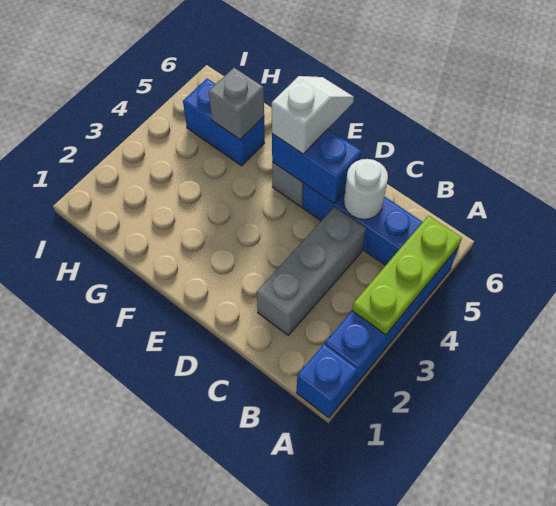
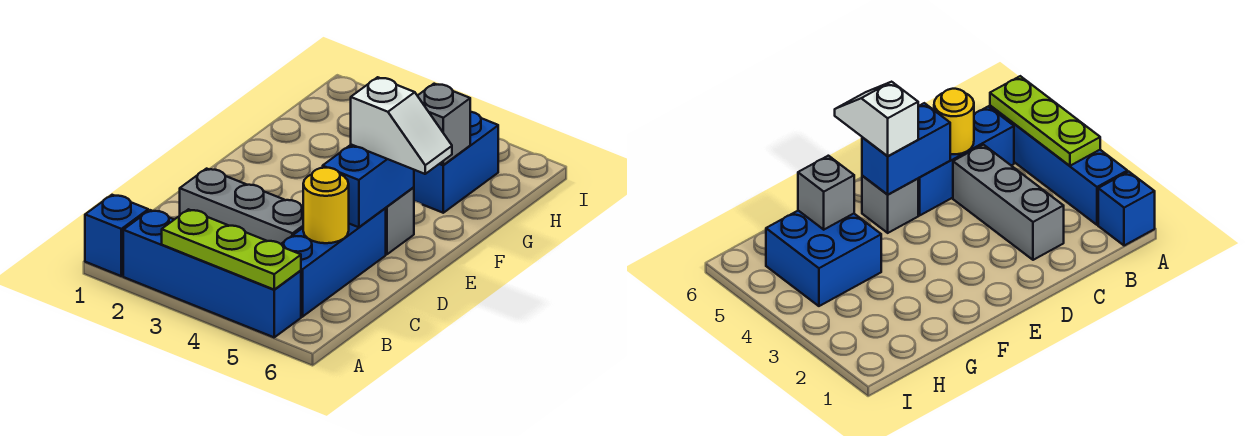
white round brick C5 level 2 -> yellow round brick C5 level 2
blue brick G5:H5 level 1 -> blue brick G4:H5 level 1

